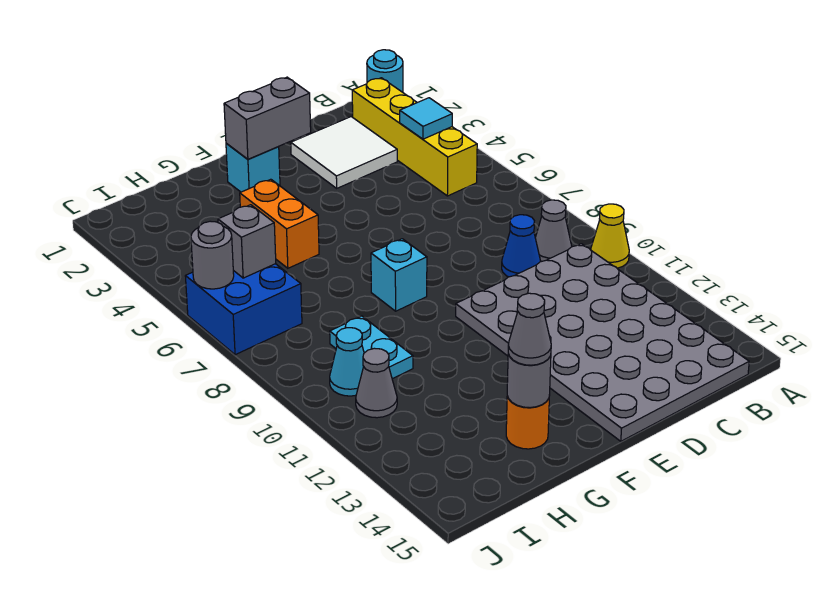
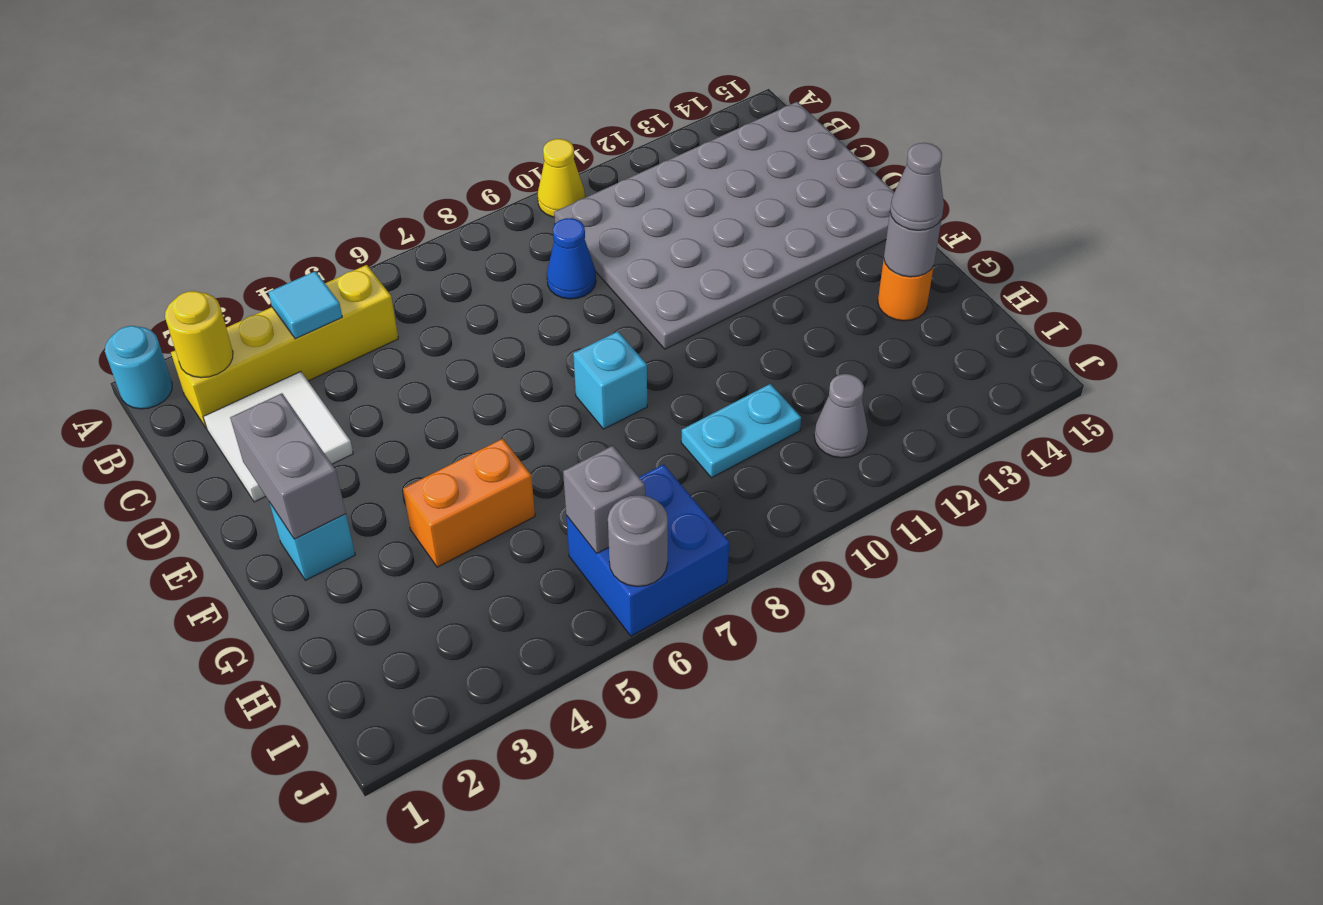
none -> yellow round brick B2 level 2
grey cone B9 level 1 -> none
cyan cone I10 level 1 -> none

